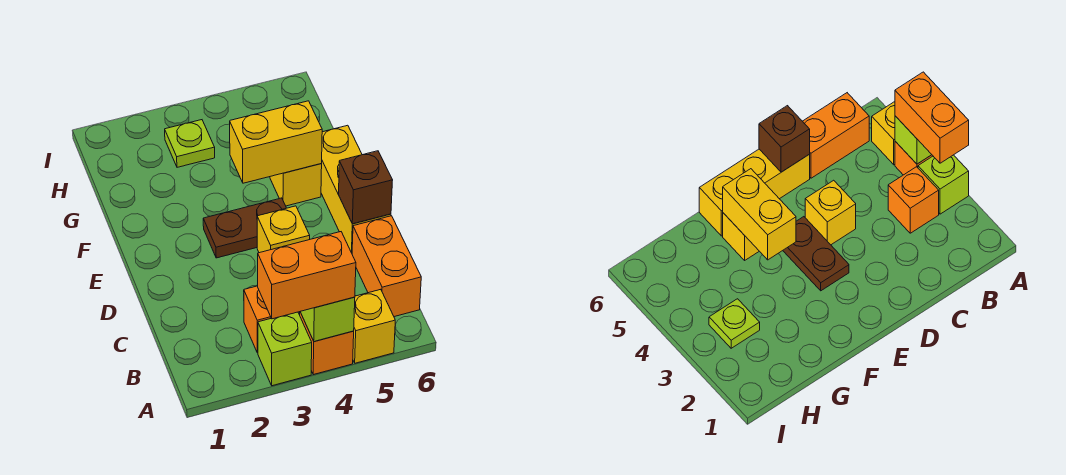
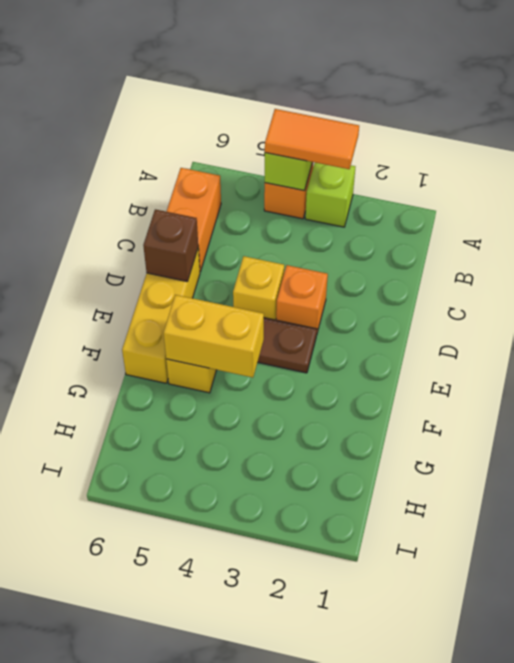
orange brick A3:A4 level 3 -> orange tile A3:A4 level 3
yellow brick A5 level 1 -> none
orange brick B3 level 1 -> orange brick D3 level 1
lime plate H3 level 1 -> none

